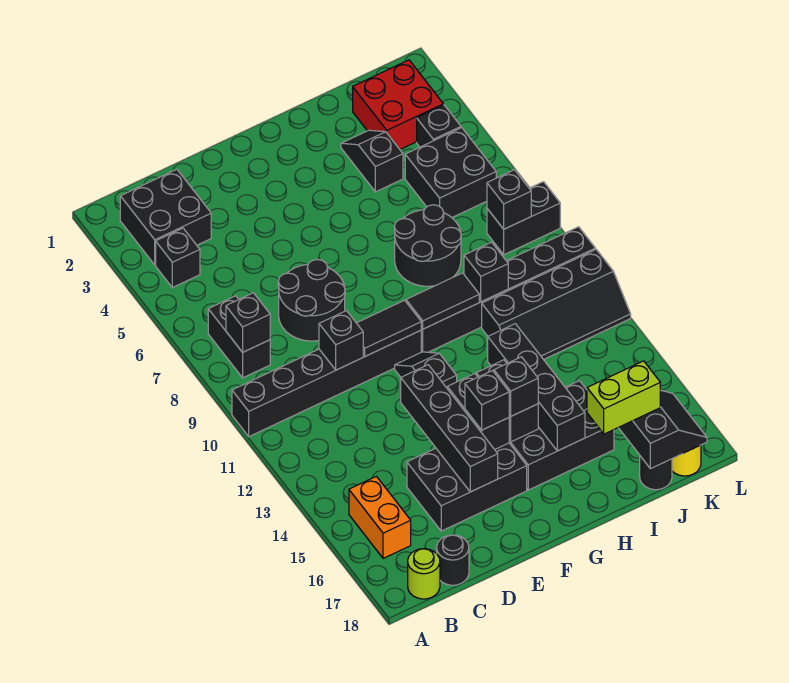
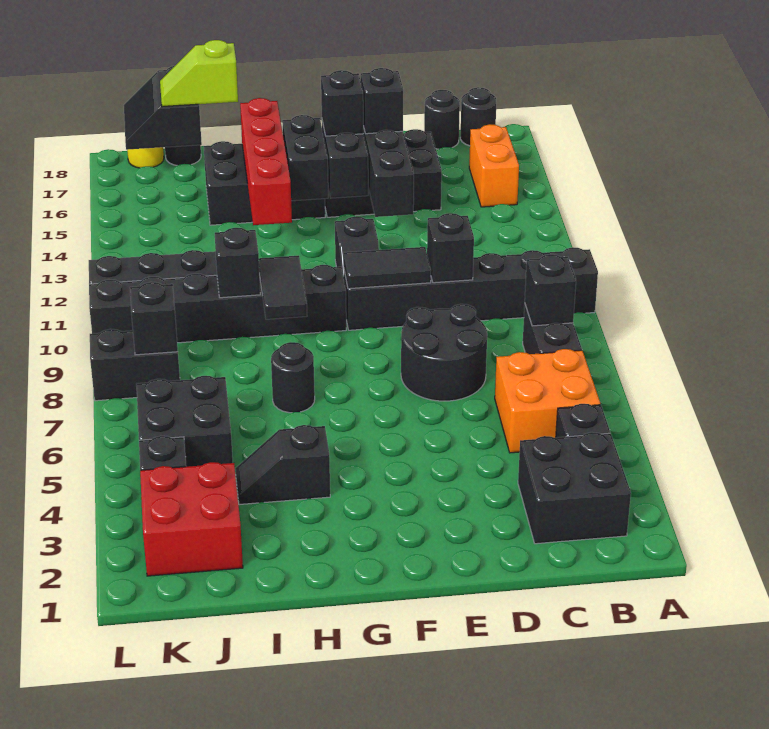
none -> orange brick B5:C6 level 1
lime round brick B18 level 1 -> black round brick B18 level 1
black tile G10:H10 level 2 -> black tile H9:H10 level 2
black brick G15 level 3 -> black brick E15 level 3
black round brick H7:I8 level 1 -> black round brick H7 level 1
black brick H13:H16 level 2 -> red brick H13:H16 level 2
black slope I3:I4 level 1 top 4 -> black slope H4:I4 level 1 top H
lime brick I17:J17 level 3 -> lime slope I17:J17 level 3 top I

